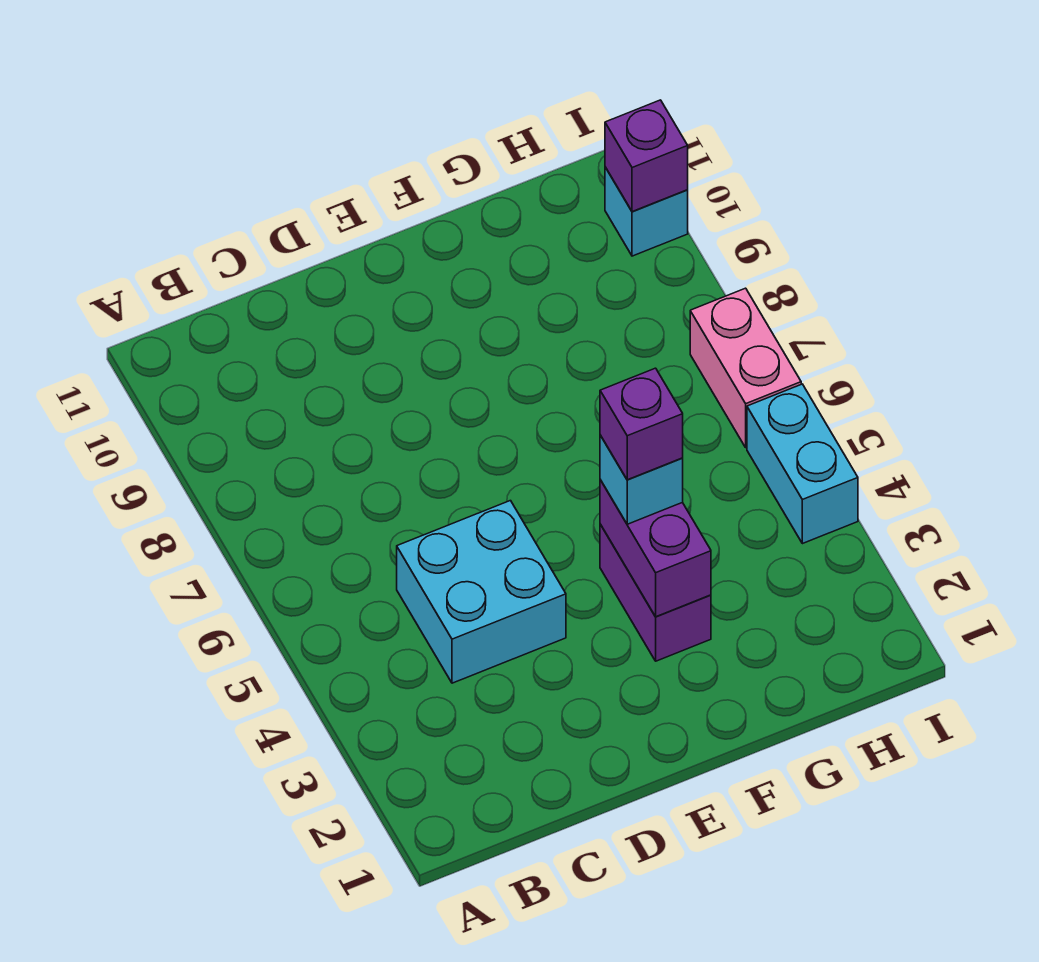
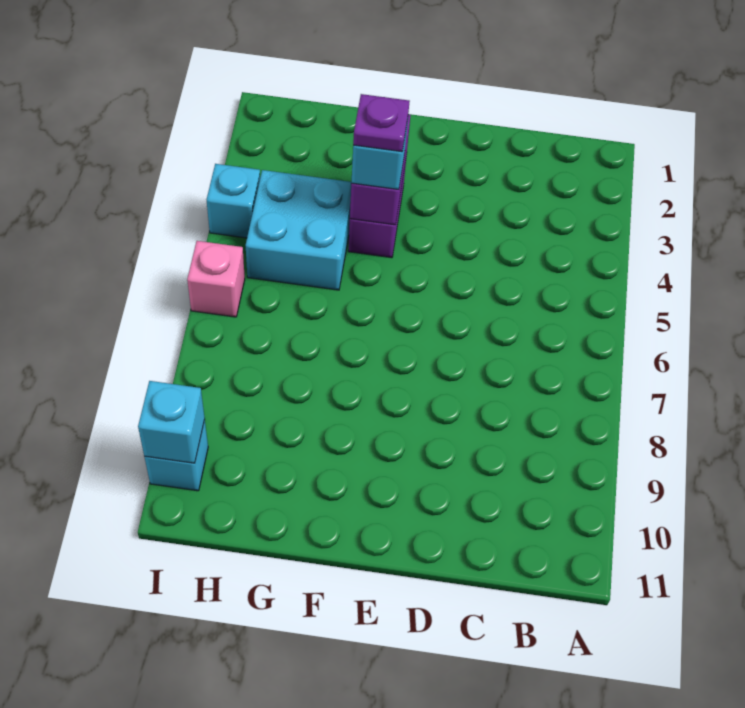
cyan brick C4:D5 level 1 -> cyan brick G4:H5 level 1
purple brick F4 level 4 -> purple plate F4 level 4
cyan brick I4:I5 level 1 -> cyan brick I4 level 1
pink brick I6:I7 level 1 -> pink brick I6 level 1
purple brick I10 level 2 -> cyan brick I10 level 2

